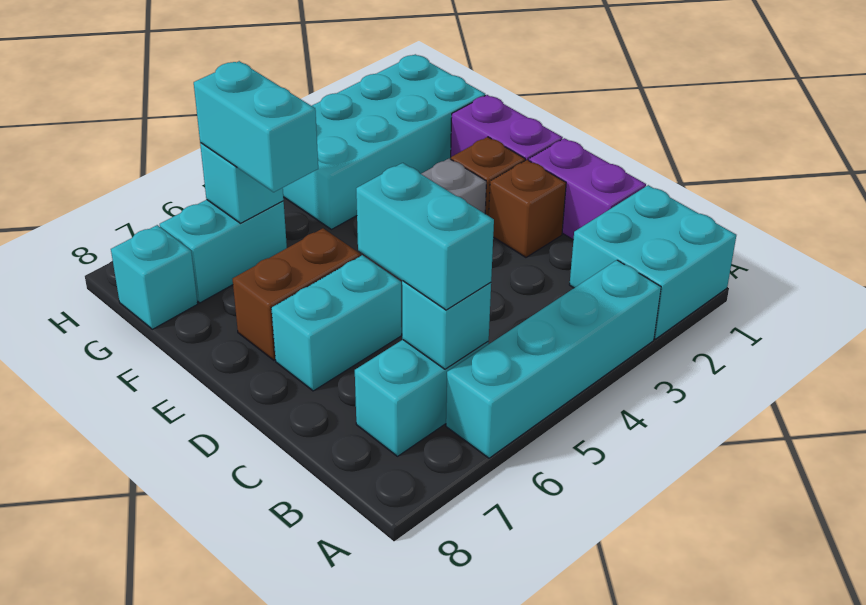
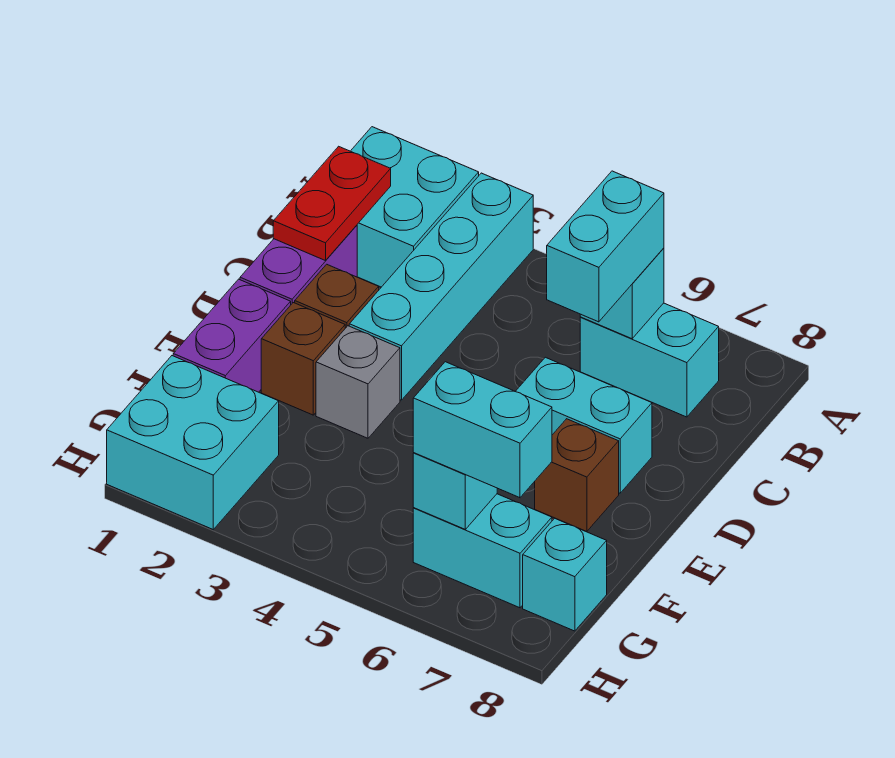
cyan brick A3:A6 level 1 -> cyan brick A3:D3 level 1
none -> red plate B1:C1 level 2
brown brick E6:E7 level 1 -> brown brick E7 level 1
cyan brick F6:G6 level 3 -> cyan brick G6:G7 level 3
cyan brick G1:H4 level 1 -> cyan brick G1:H2 level 1

